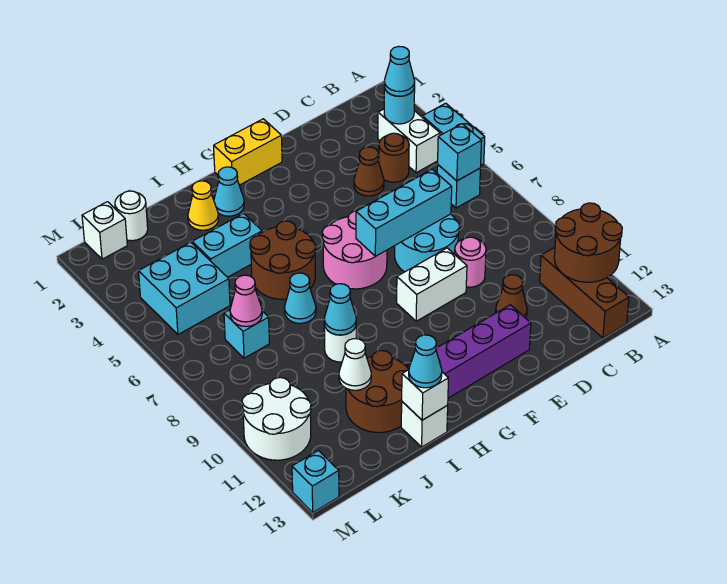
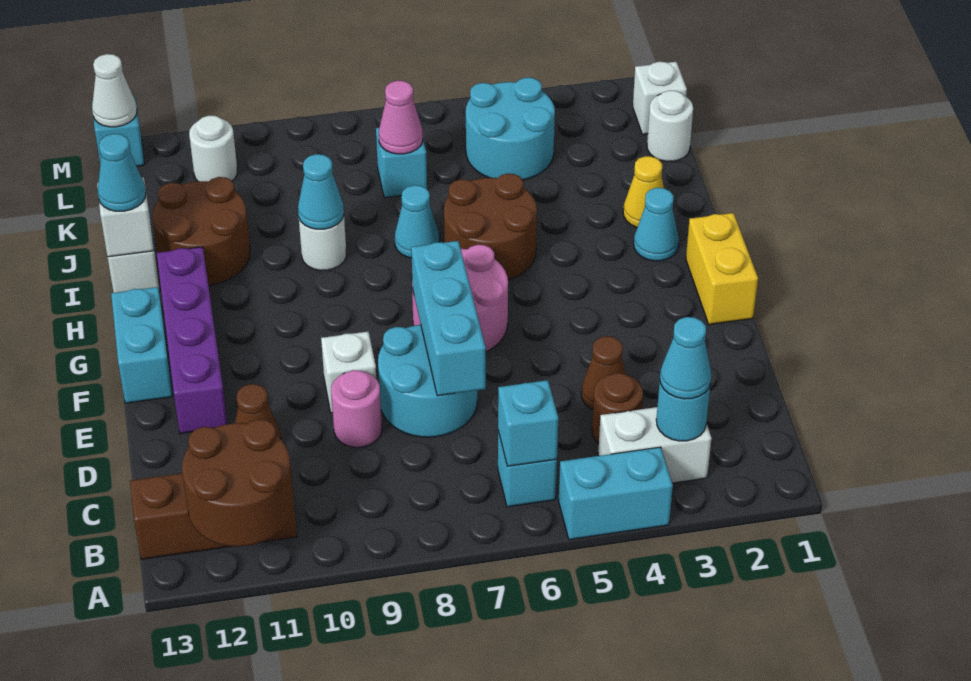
white brick E9:F9 level 1 -> white brick E9 level 1
cyan brick I4:J4 level 1 -> cyan brick F13:G13 level 1
white cone J11 level 2 -> white cone M13 level 2
cyan brick K4:L5 level 1 -> cyan round brick K4:L5 level 1
white round brick L10:M11 level 1 -> white round brick L11 level 1

